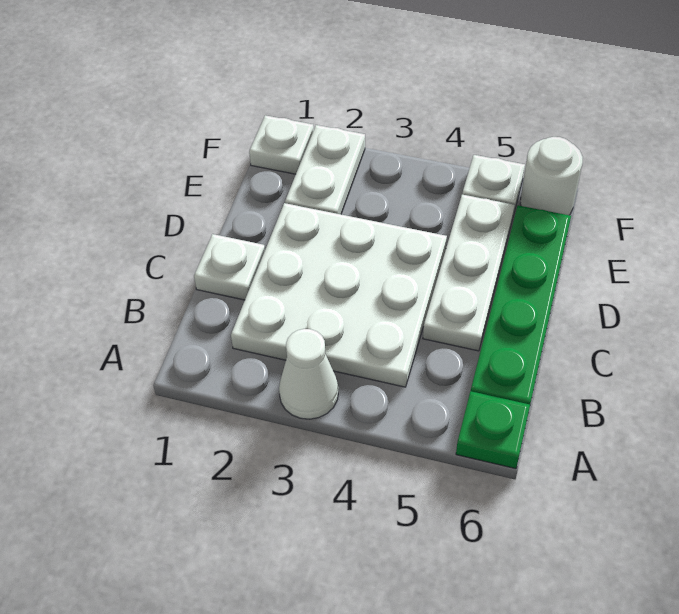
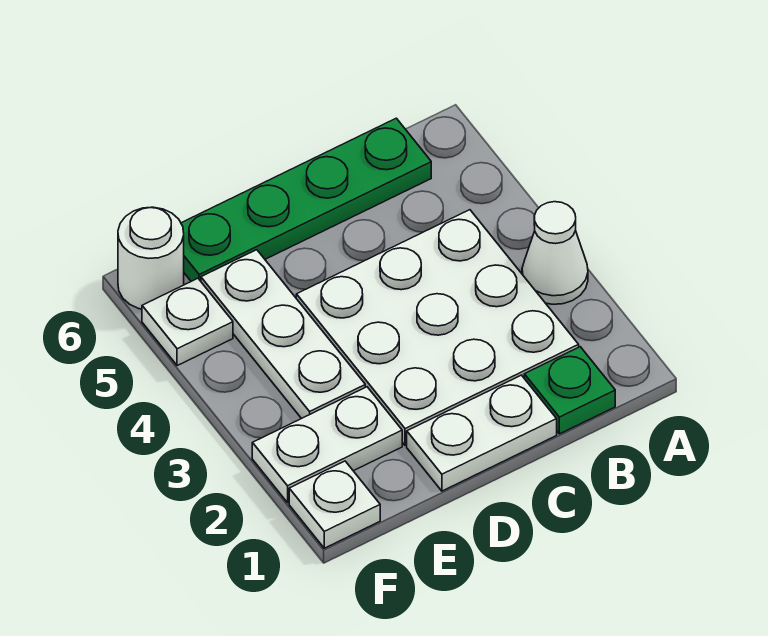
green plate A6 level 1 -> green plate B1 level 1
white plate C1 level 1 -> white plate C1:D1 level 1
white plate C5:E5 level 1 -> white plate E3:E5 level 1

